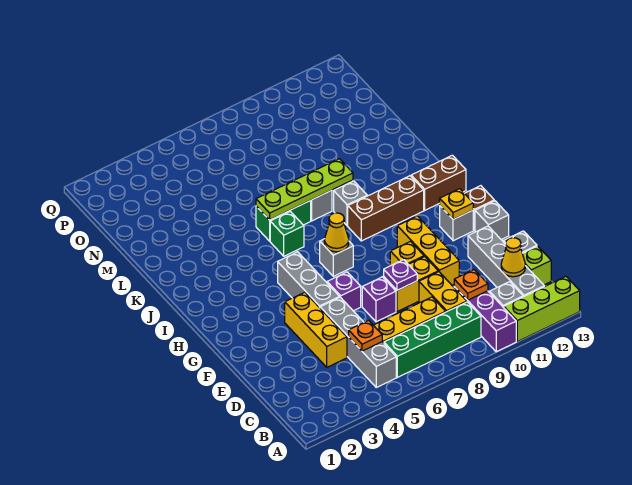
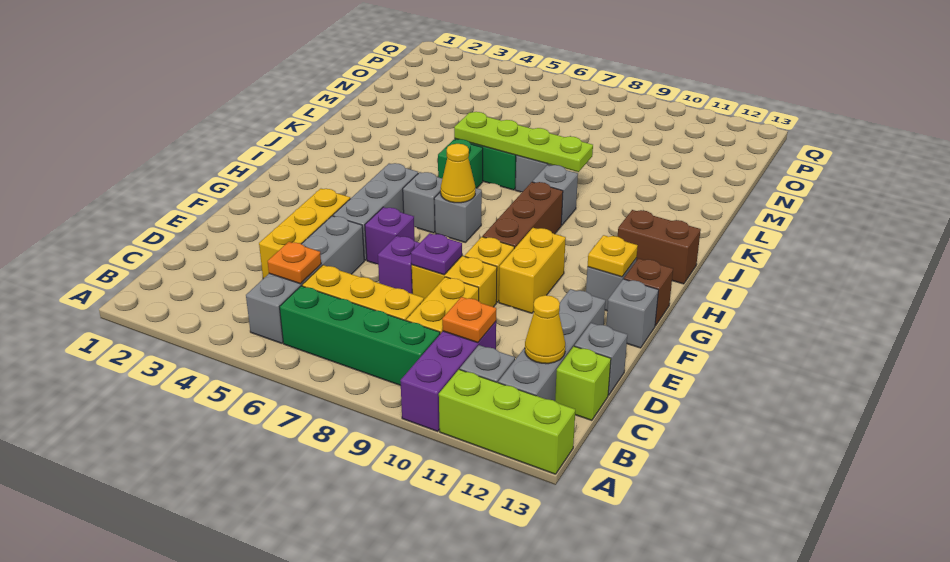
yellow brick E10:G10 level 1 -> yellow brick F10:G10 level 1
none -> grey brick H6 level 1
brown brick I9:I11 level 1 -> brown brick G9:I9 level 1

